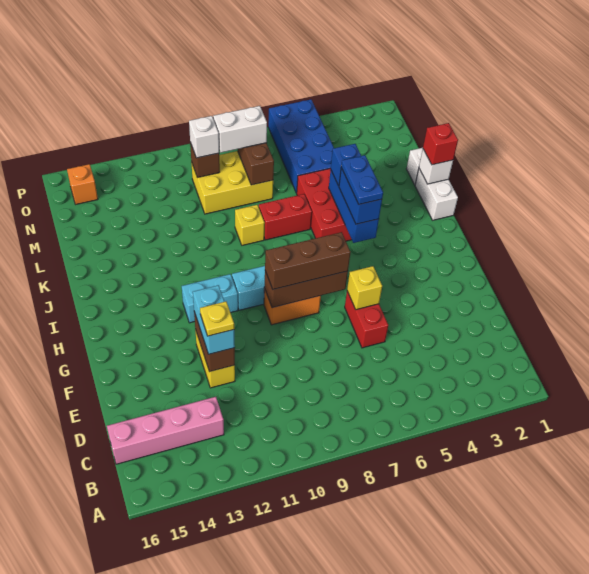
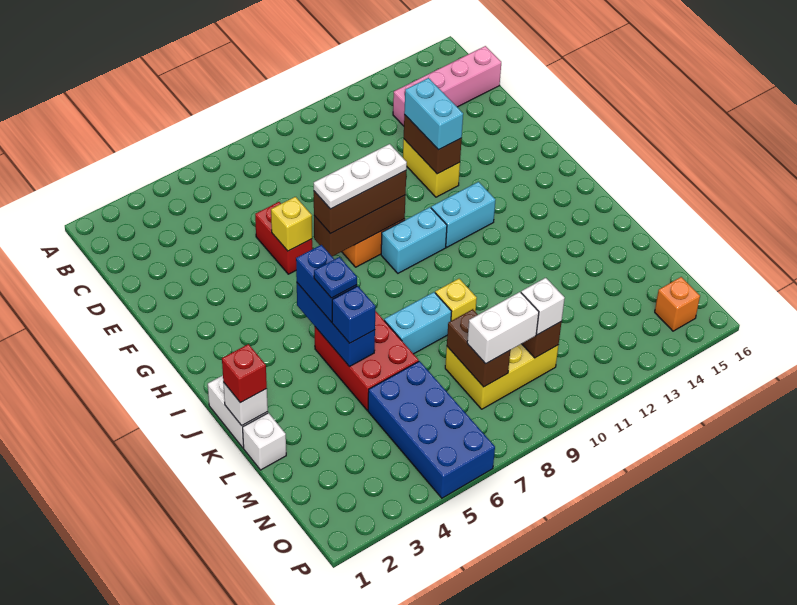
yellow plate E12 level 4 -> none
none -> white plate G7:G9 level 4
blue plate I5:J5 level 4 -> blue plate J5 level 4
red brick K7:K8 level 1 -> cyan brick K7:K8 level 1

